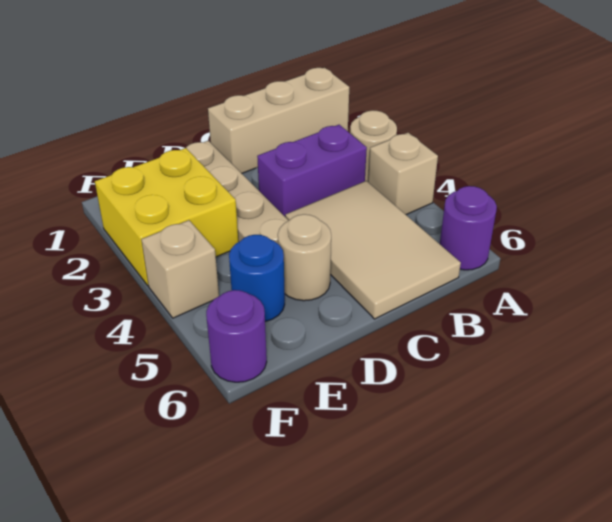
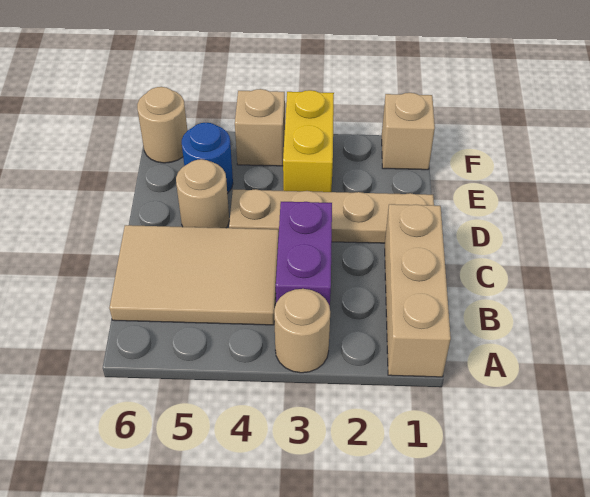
tan brick A4 level 1 -> tan brick F1 level 1
purple round brick A6 level 1 -> none
yellow brick E2:F3 level 1 -> yellow brick E3:F3 level 1
purple round brick F6 level 1 -> tan round brick F6 level 1

